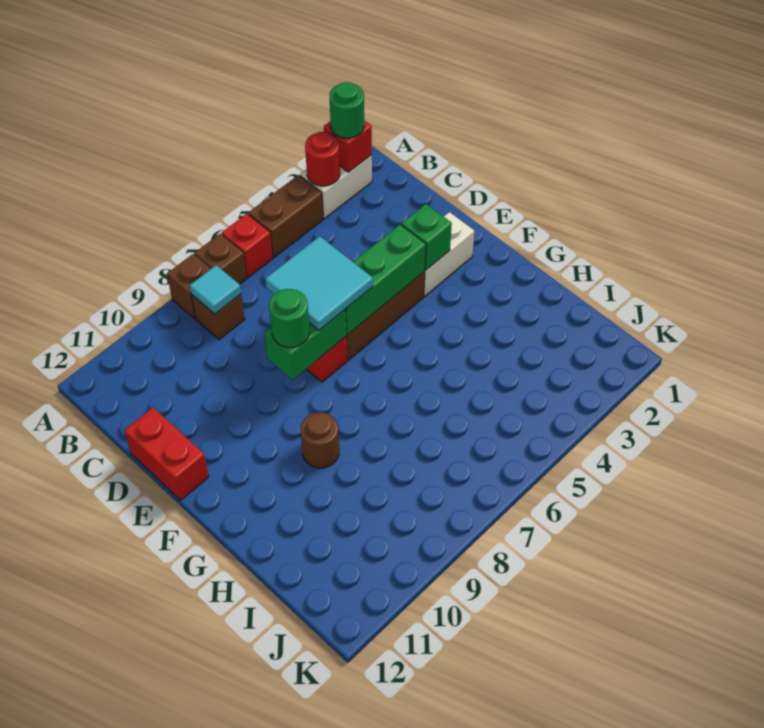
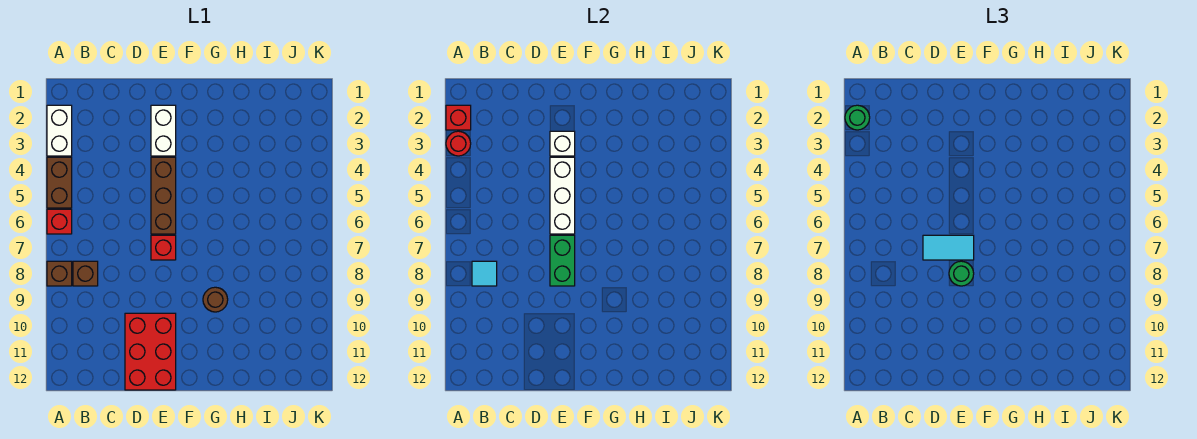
brown brick A7 level 1 -> none
cyan tile D6:E7 level 3 -> cyan tile D7:E7 level 3
red brick D12:E12 level 1 -> red brick D10:E12 level 1
green brick E3 level 2 -> white brick E3 level 2
green brick E4:E6 level 2 -> white brick E4:E6 level 2

